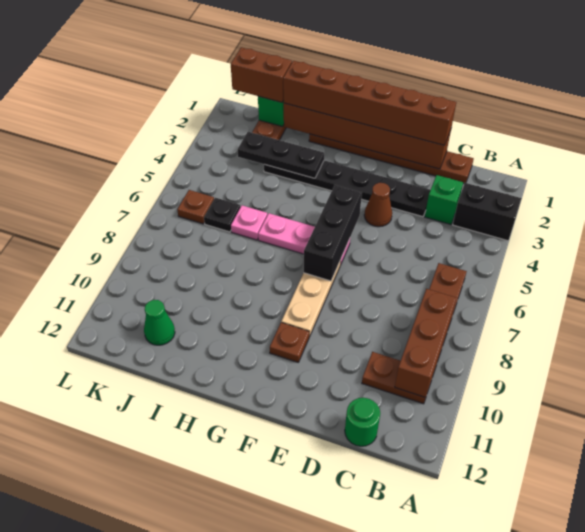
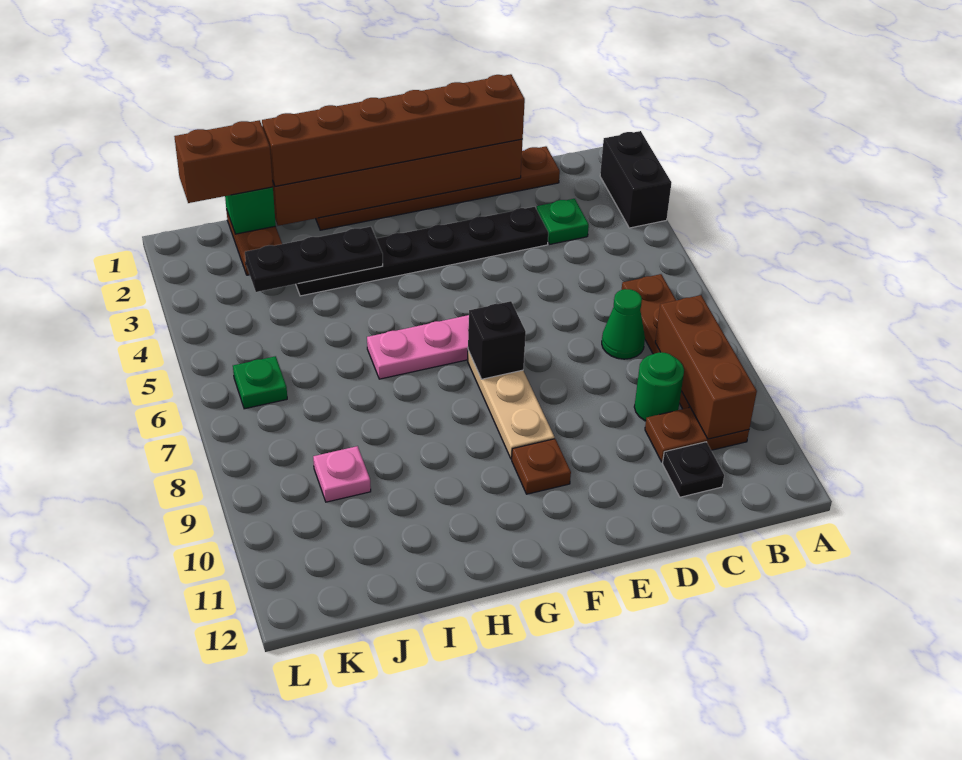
black brick A3:B3 level 1 -> black brick A2:A3 level 1
green brick C3 level 1 -> green plate C3 level 1
green round brick C12 level 1 -> green round brick C9 level 1
brown cone E4 level 1 -> none
black brick F5:F7 level 2 -> black brick F7 level 2
pink plate I6 level 1 -> pink plate J9 level 1
black plate J6 level 1 -> black plate C11 level 1
green cone J11 level 1 -> green cone C7 level 1
brown plate K6 level 1 -> green plate K6 level 1

